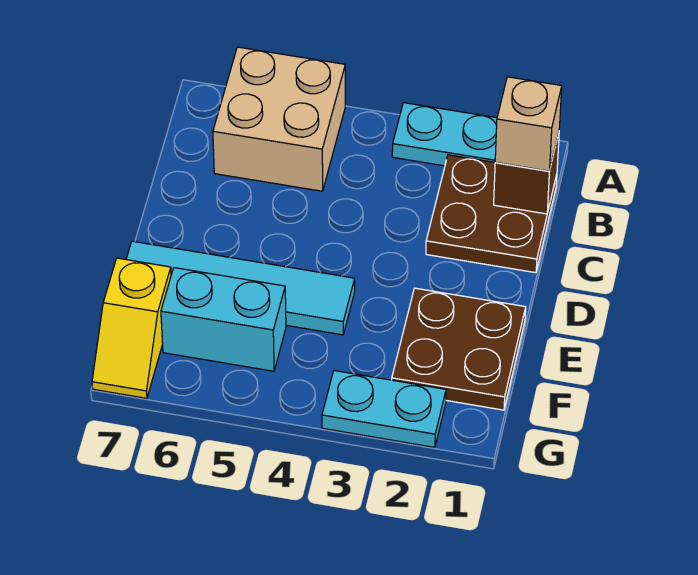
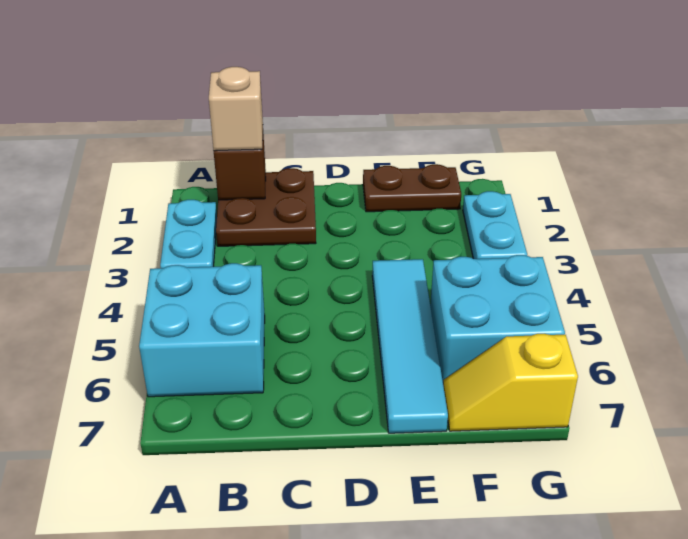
tan brick A5:B6 level 1 -> cyan brick A5:B6 level 1
brown plate E1:F2 level 1 -> brown plate E1:F1 level 1
cyan brick F5:F6 level 1 -> cyan brick F5:G6 level 1
yellow slope F7:G7 level 1 top F -> yellow slope F7:G7 level 1 top G

